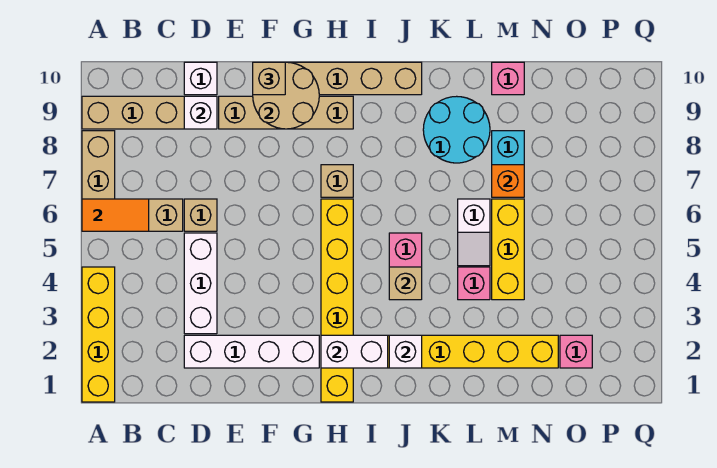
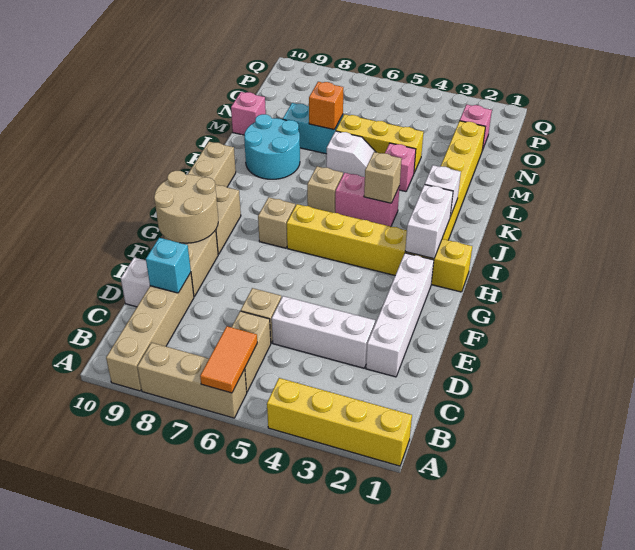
white brick D9 level 2 -> cyan brick D9 level 2
tan brick F10 level 3 -> tan brick J6 level 1

